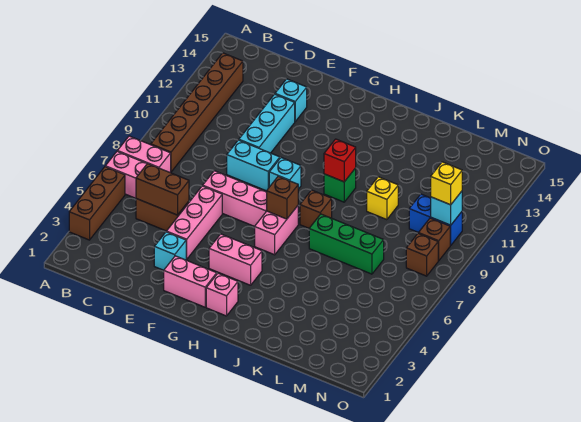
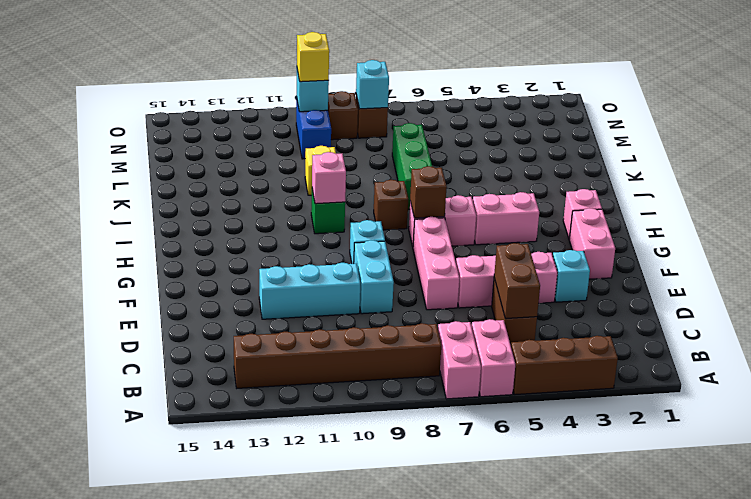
cyan brick E13 level 1 -> cyan brick N8 level 2
pink brick G4:H4 level 1 -> pink brick H4:H5 level 1
red brick I10 level 2 -> pink brick I10 level 2

